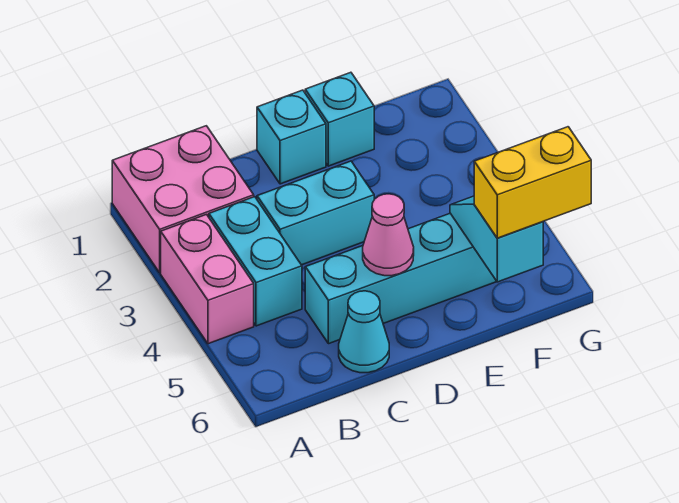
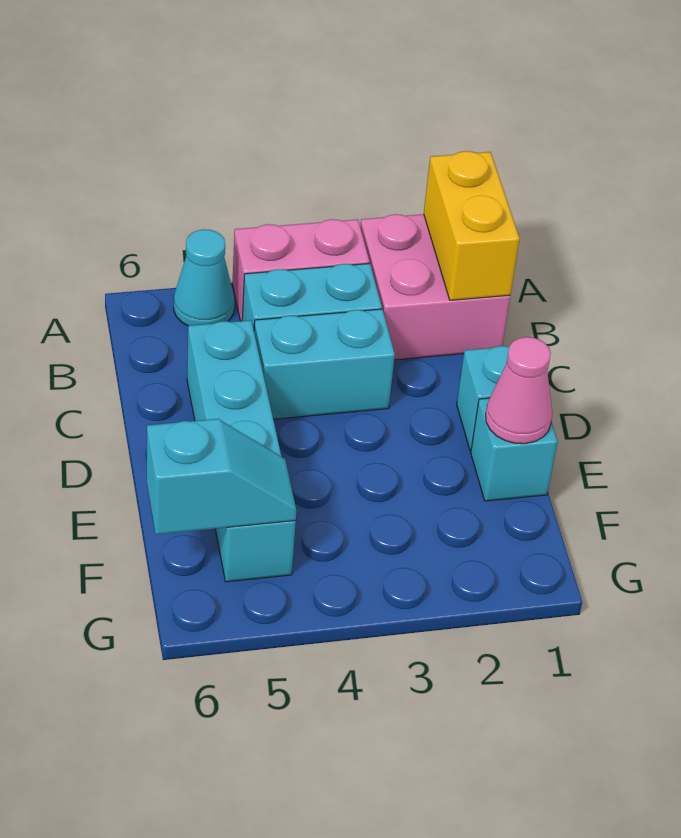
cyan brick C3:D3 level 1 -> cyan brick C3:C4 level 1
cyan cone C6 level 1 -> cyan cone A5 level 1
pink cone D5 level 2 -> pink cone E1 level 2
yellow brick F6:G6 level 3 -> yellow brick A1:B1 level 2

